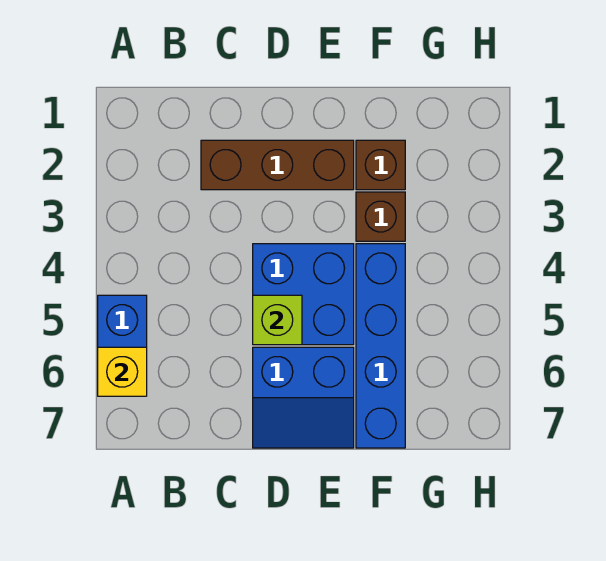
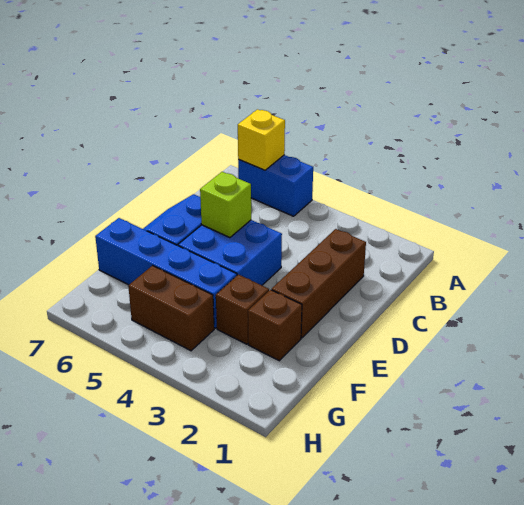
none -> brown brick G4:G5 level 1

